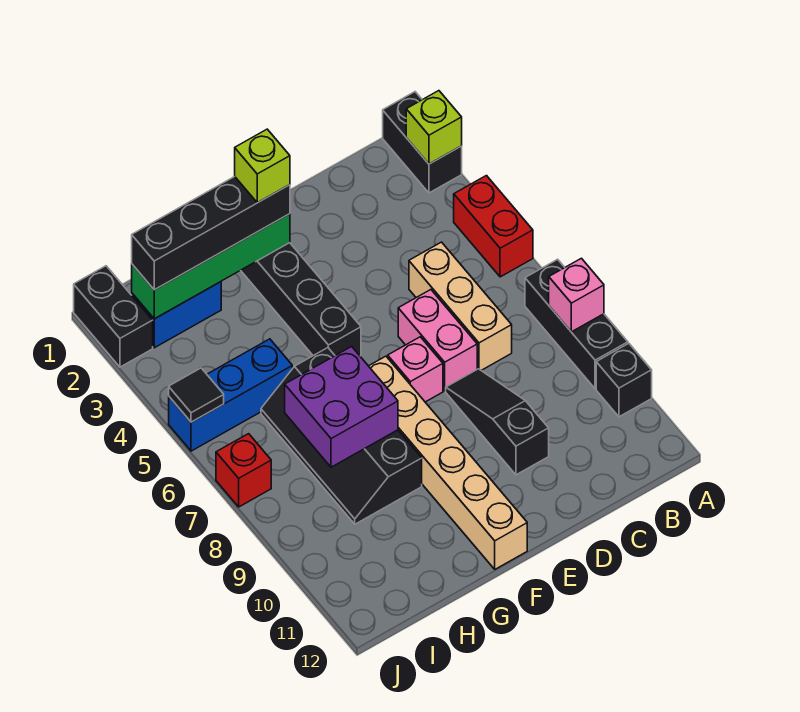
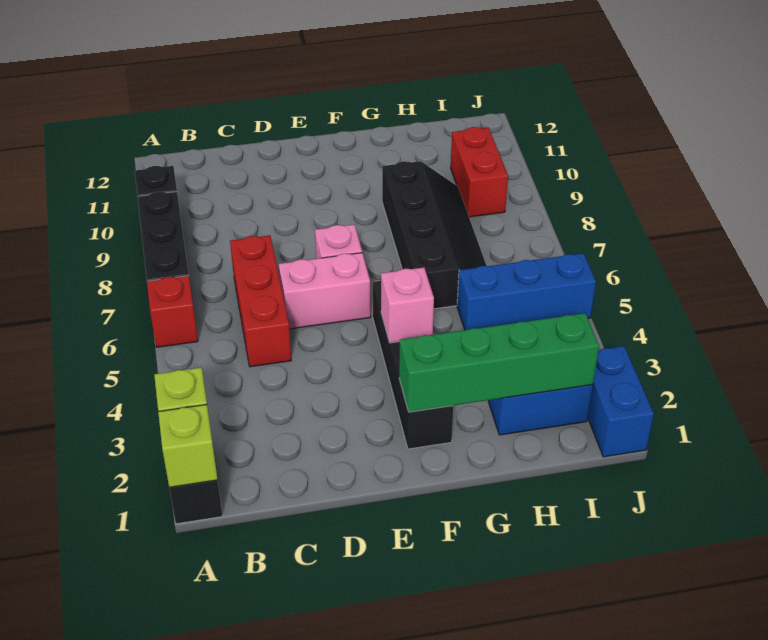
red brick A4:A5 level 1 -> red brick I9:I10 level 1
pink brick A8 level 2 -> pink brick F4 level 2
tan brick C5:C7 level 1 -> red brick C5:C7 level 1
pink brick D6:D7 level 1 -> pink brick D6:E6 level 1
black slope D8:D10 level 1 top 10 -> none
black brick F2:I2 level 3 -> none
lime brick F2 level 4 -> lime brick A1 level 2
tan brick F7:F12 level 1 -> none
purple brick G7:H8 level 2 -> none
black brick J1:J2 level 1 -> blue brick J1:J2 level 1
black tile J5 level 2 -> none
red brick J7 level 1 -> red brick A6 level 1

